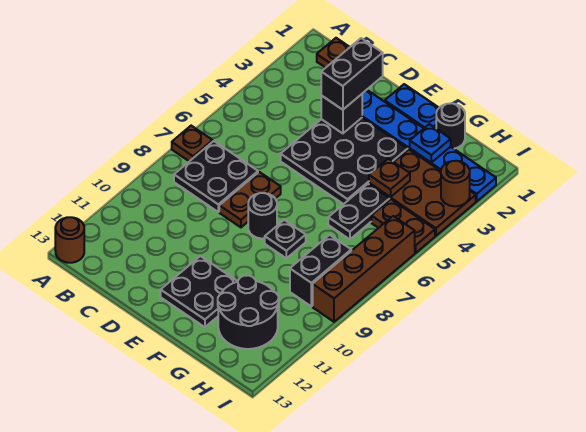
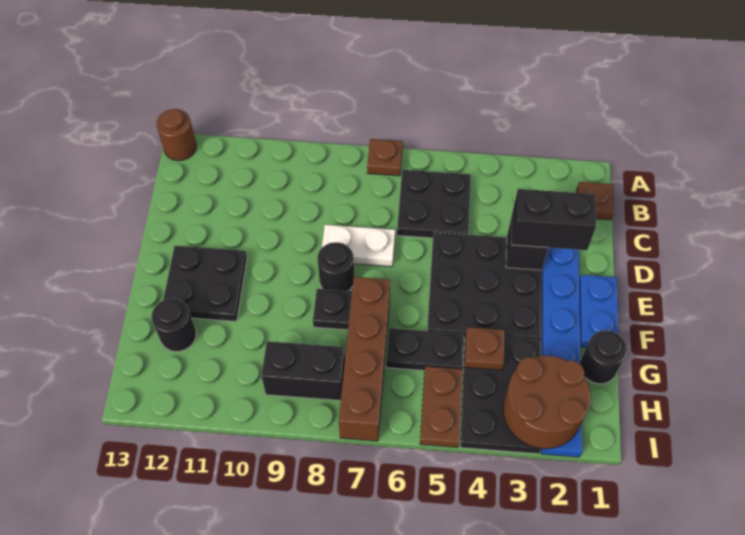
black plate B7:C8 level 1 -> black plate B5:C6 level 1
brown plate D7:D8 level 1 -> white plate D7:D8 level 1
blue plate G2 level 2 -> none
brown plate G3:I4 level 1 -> black plate G3:I4 level 1
black round brick G11:H12 level 1 -> black round brick G12 level 1
brown round brick I3 level 2 -> brown round brick H2:I3 level 2
brown brick I6:I9 level 1 -> brown brick F7:I7 level 1

